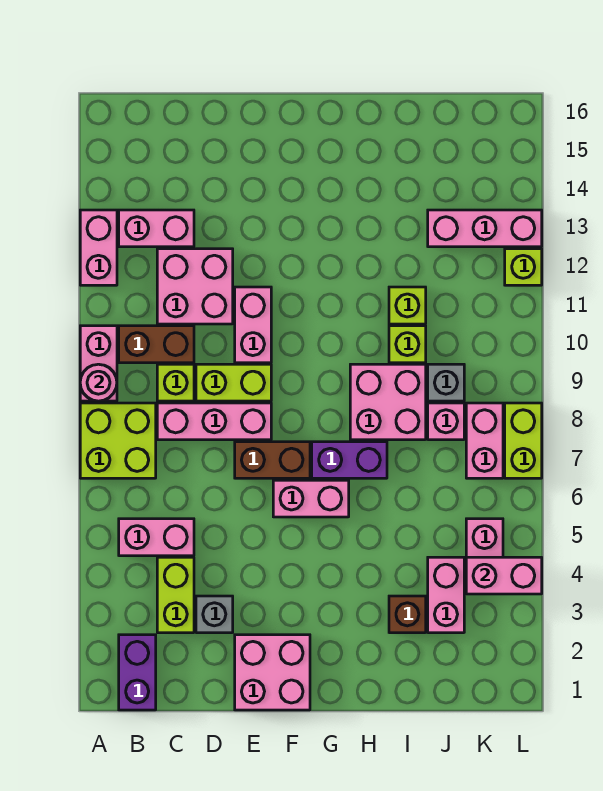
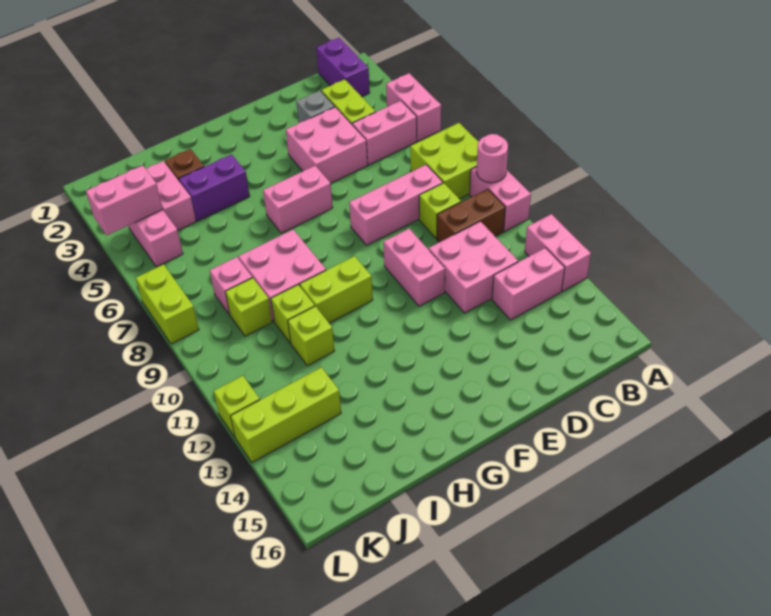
lime brick D9:E9 level 1 -> lime brick G10:H10 level 1
pink brick E1:F2 level 1 -> pink brick D4:E5 level 1
brown brick E7:F7 level 1 -> none
purple brick G7:H7 level 1 -> purple brick H4:I4 level 1
grey brick J9 level 1 -> lime brick J9 level 1
pink brick J13:L13 level 1 -> lime brick J13:L13 level 1
pink brick K7:K8 level 1 -> pink brick A4:A5 level 1

